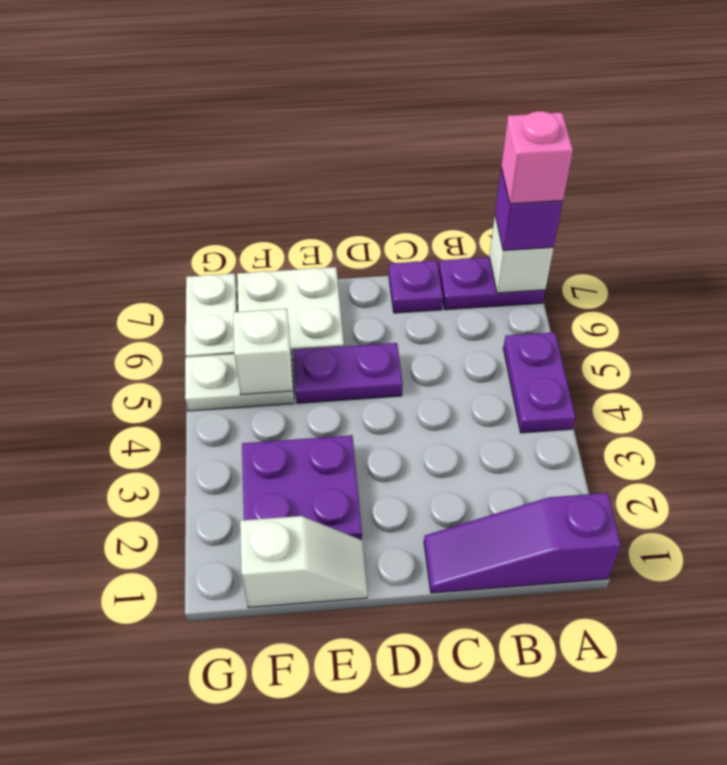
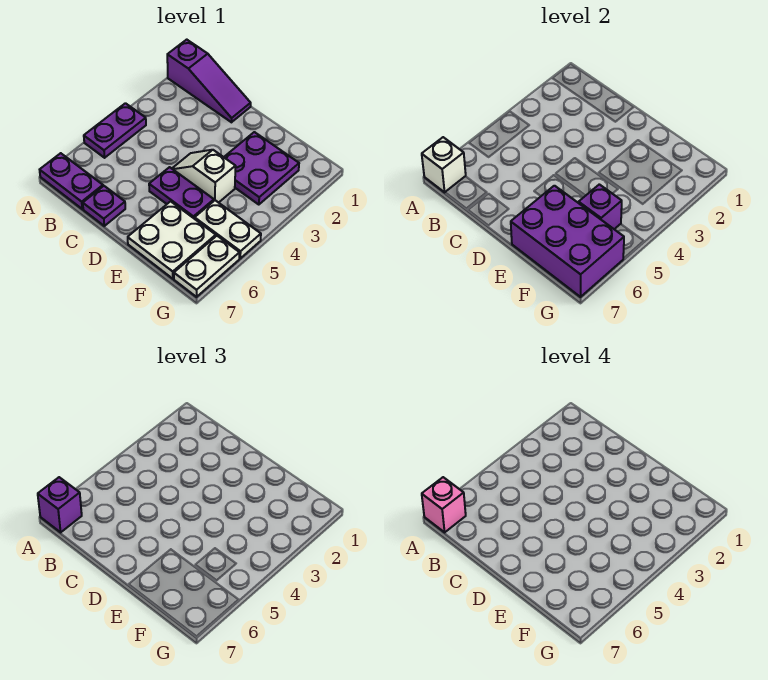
white slope E1:F1 level 1 top F -> white slope D4:E4 level 1 top E
none -> purple brick E6:G7 level 2
white brick F5 level 2 -> purple brick F5 level 2

